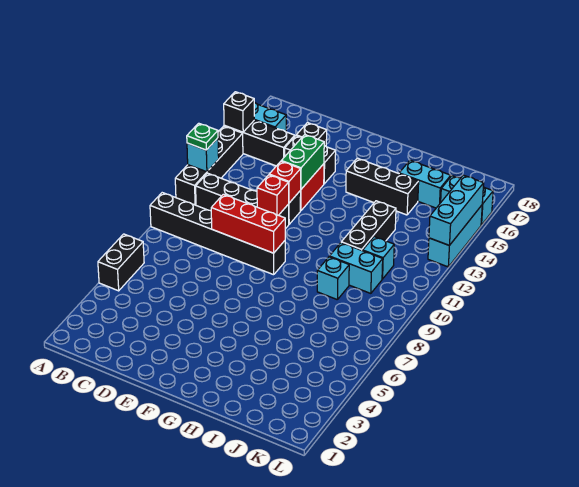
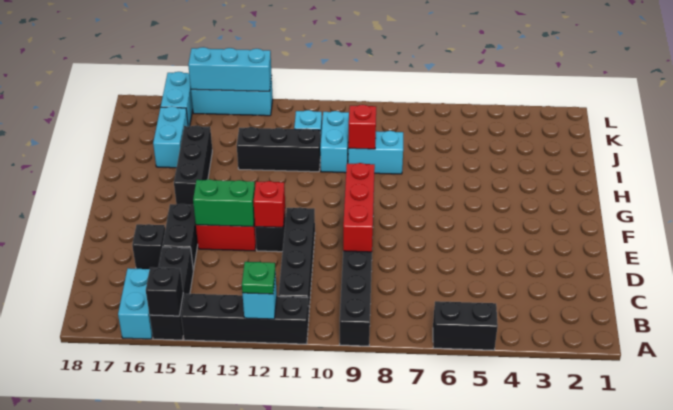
red brick E11 level 2 -> red brick I9 level 2
cyan brick I9 level 1 -> cyan brick I8:I9 level 1

